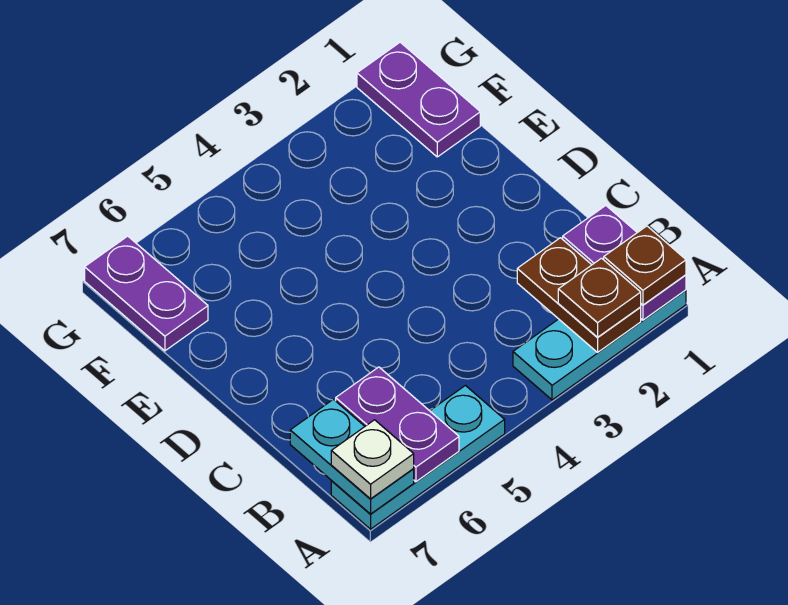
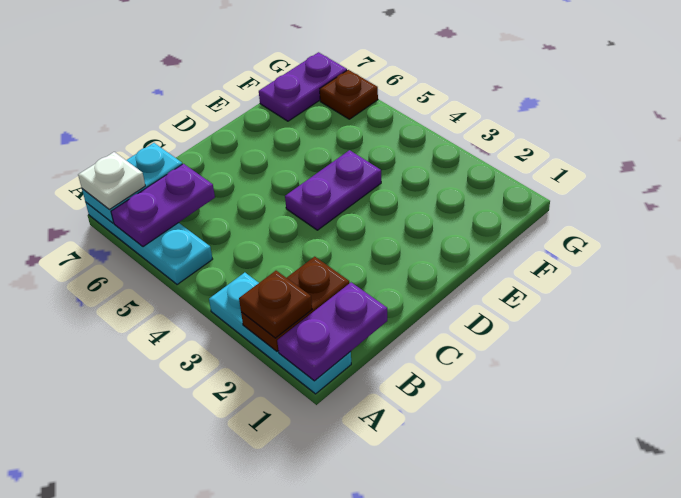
brown plate A1 level 3 -> brown plate G6 level 1
purple plate F1:G1 level 1 -> purple plate D4:E4 level 1

